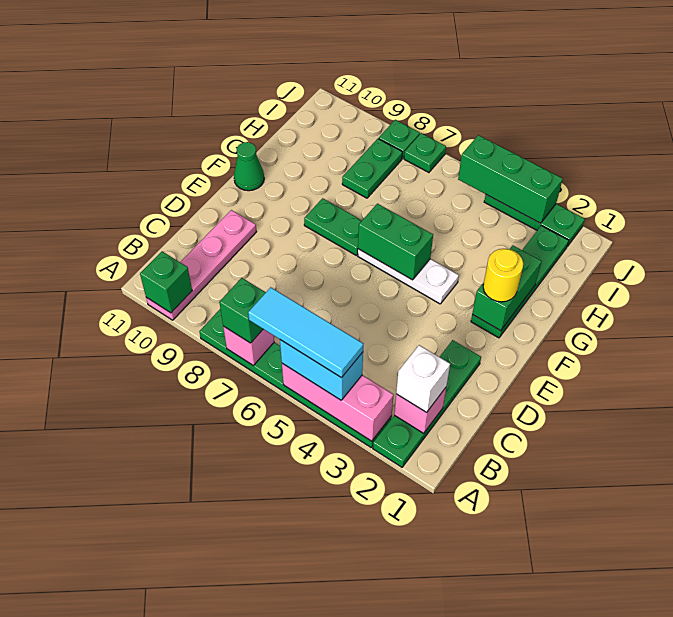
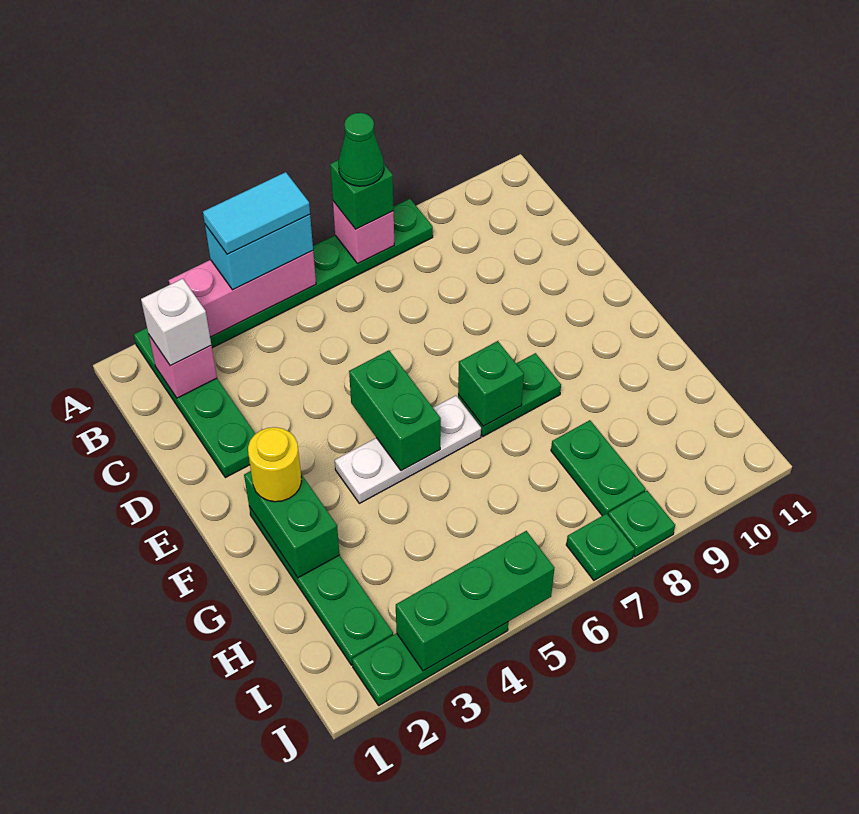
cyan tile A4:A6 level 4 -> cyan tile A4:A5 level 4
pink plate A10:D10 level 1 -> none
green brick A10 level 2 -> green brick F7 level 2
green brick F5:F6 level 2 -> green brick E5:F5 level 2
green cone F11 level 1 -> green cone A7 level 4

